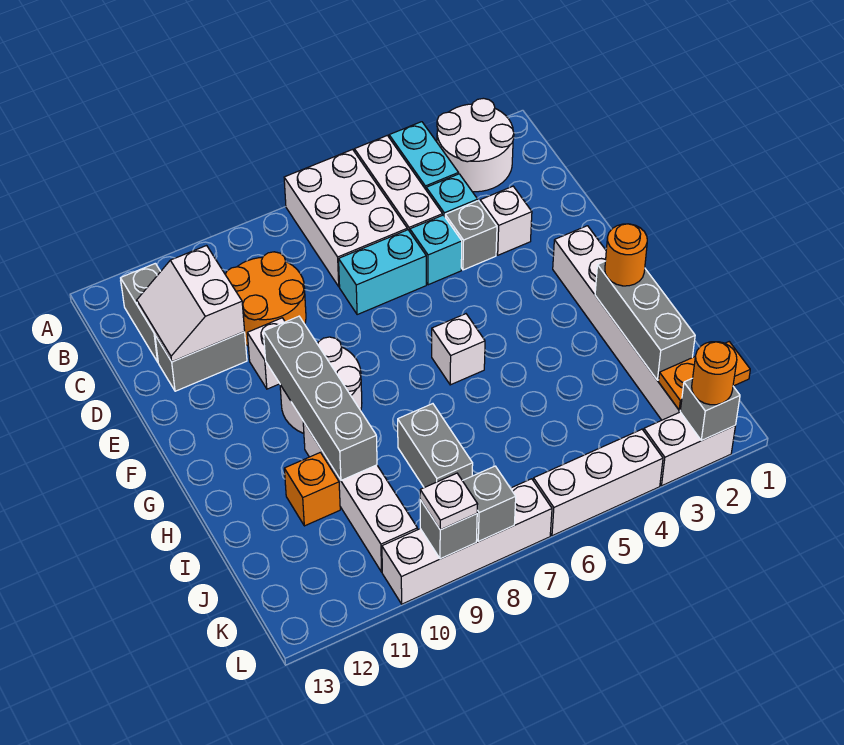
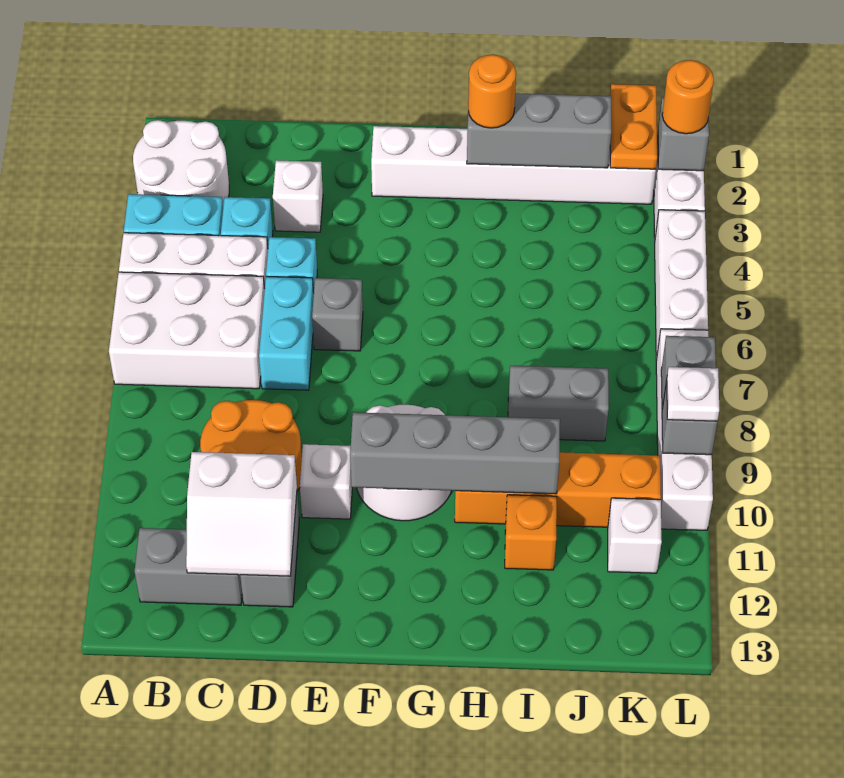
grey brick D4 level 1 -> grey brick E6 level 1
white brick G6 level 1 -> white brick K11 level 1
white brick H10:K10 level 1 -> orange brick H10:K10 level 1

